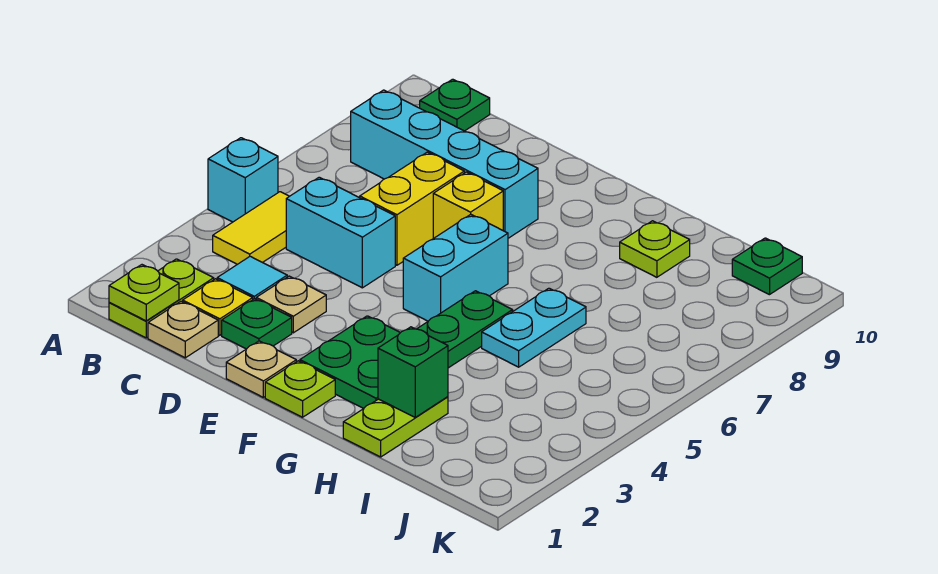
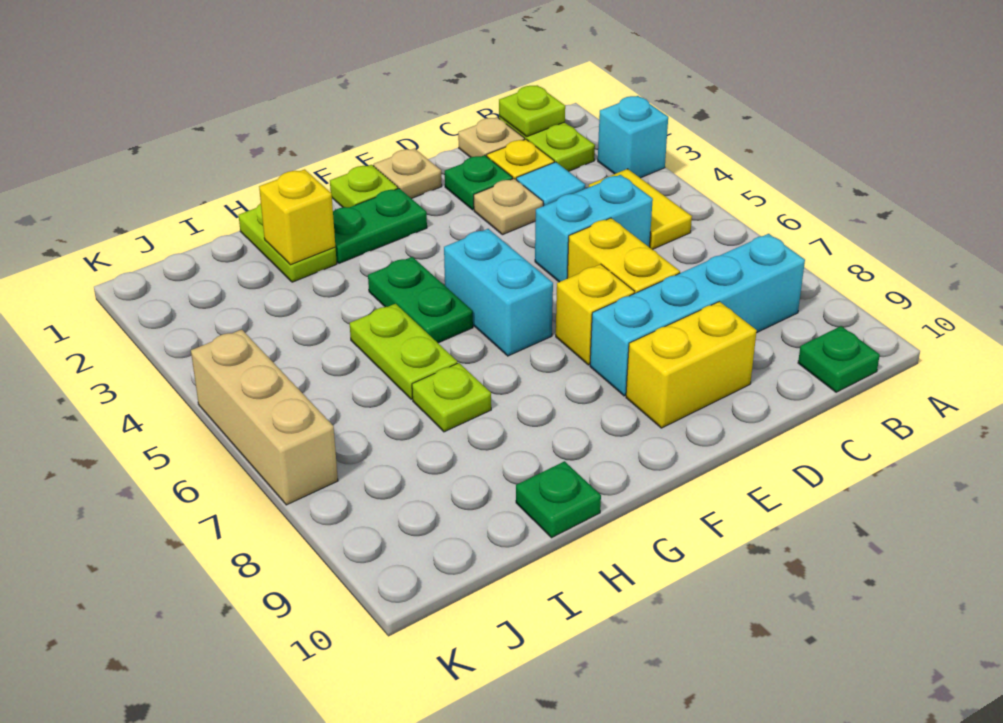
cyan brick A5 level 1 -> cyan brick A3 level 1
none -> yellow brick D9:E9 level 1
green plate F2:G3 level 1 -> green plate F2:G2 level 1
green brick H2 level 2 -> yellow brick H2 level 2
cyan plate H5:H6 level 1 -> lime plate H5:H6 level 1
lime plate H9 level 1 -> lime plate H7 level 1
green plate J10 level 1 -> green plate H10 level 1
none -> tan brick K5:K7 level 1

